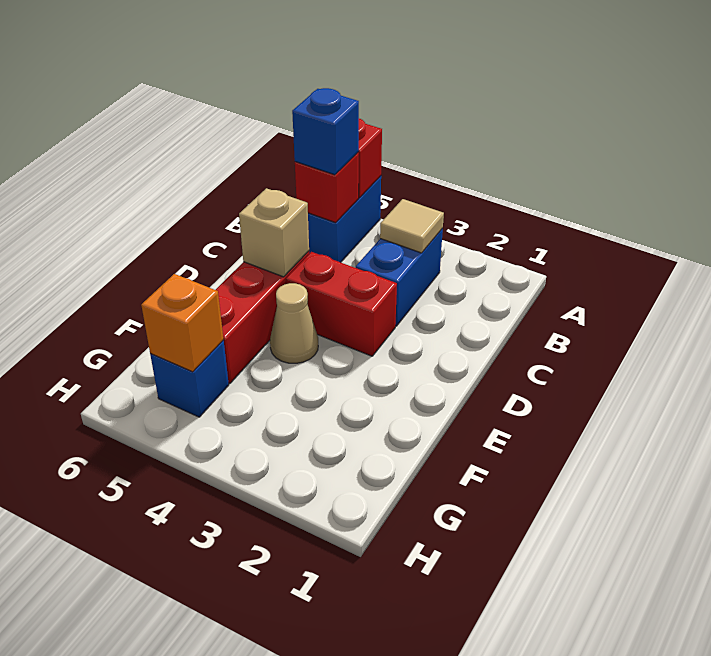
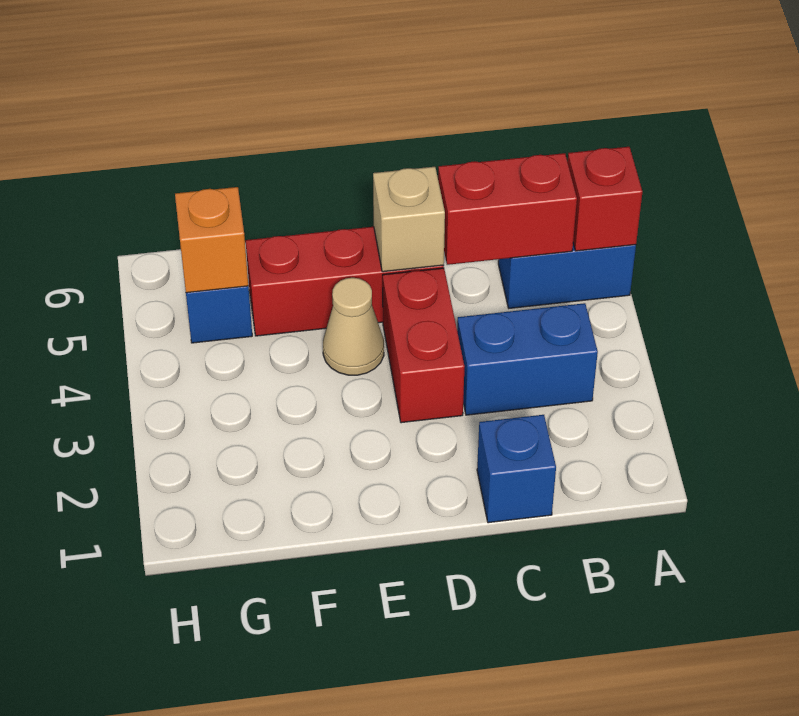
tan tile B3 level 2 -> none
red brick B5 level 2 -> red brick B5:C5 level 2
blue brick B5 level 3 -> blue brick C1 level 1

